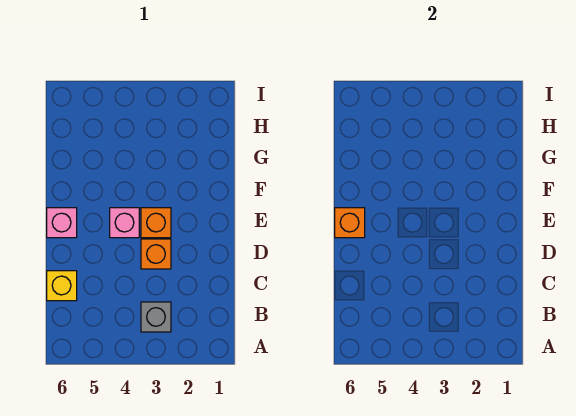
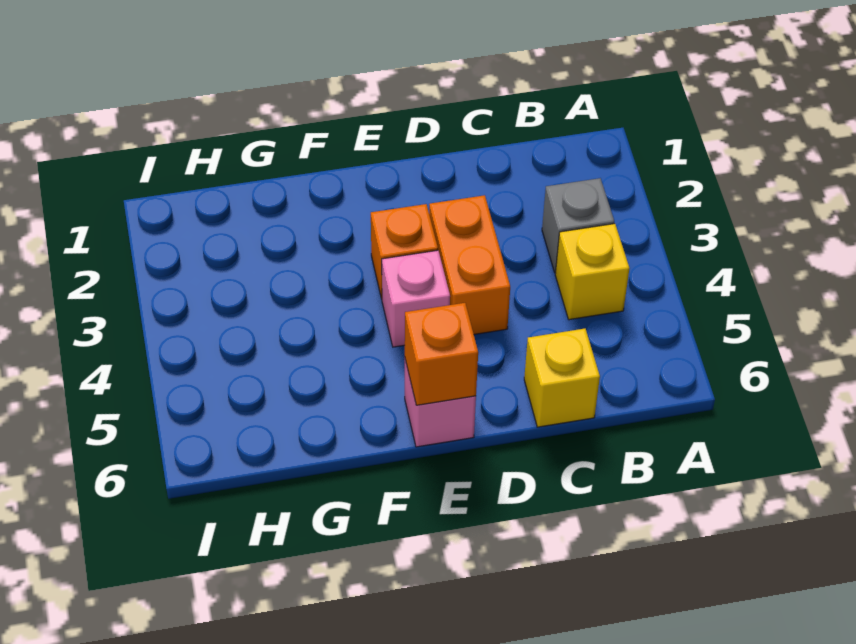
none -> yellow brick B4 level 1
orange brick D3 level 1 -> orange brick D3:D4 level 1

